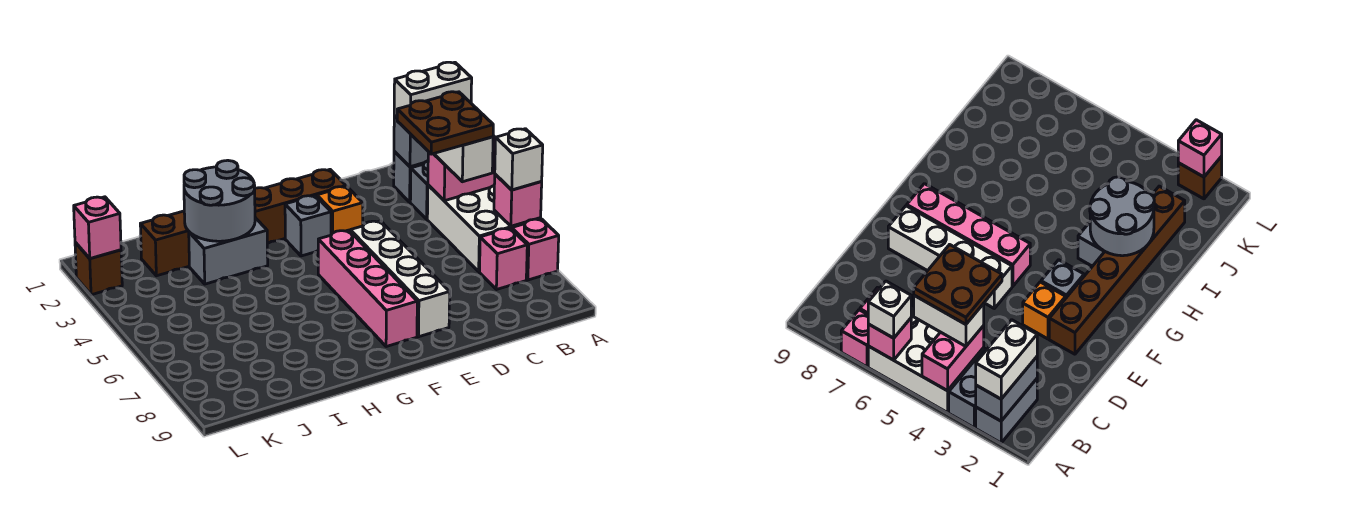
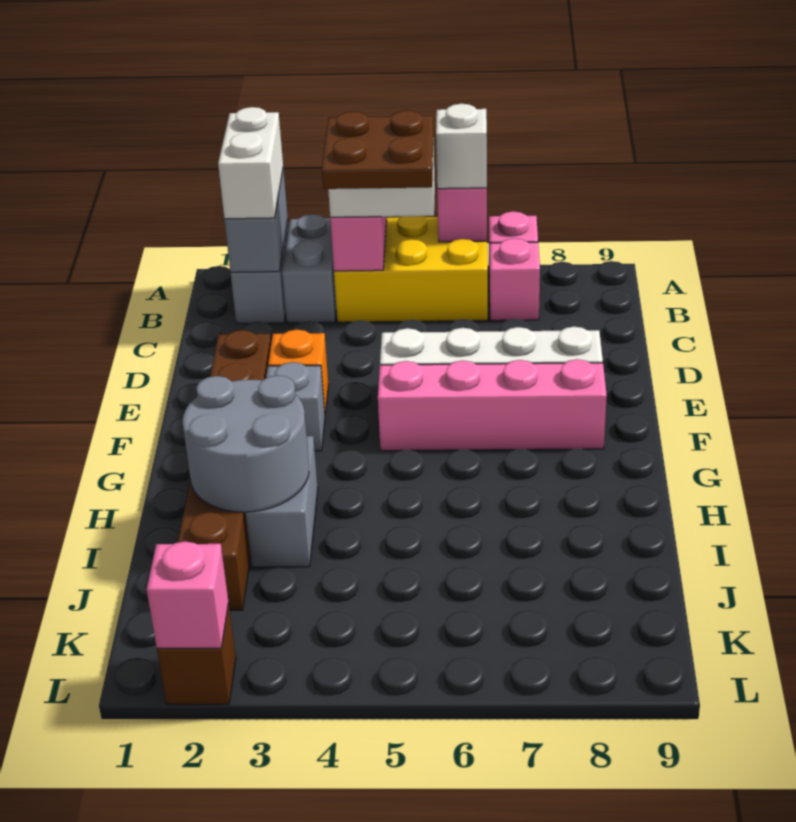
white brick A4:B6 level 1 -> yellow brick A4:B6 level 1

